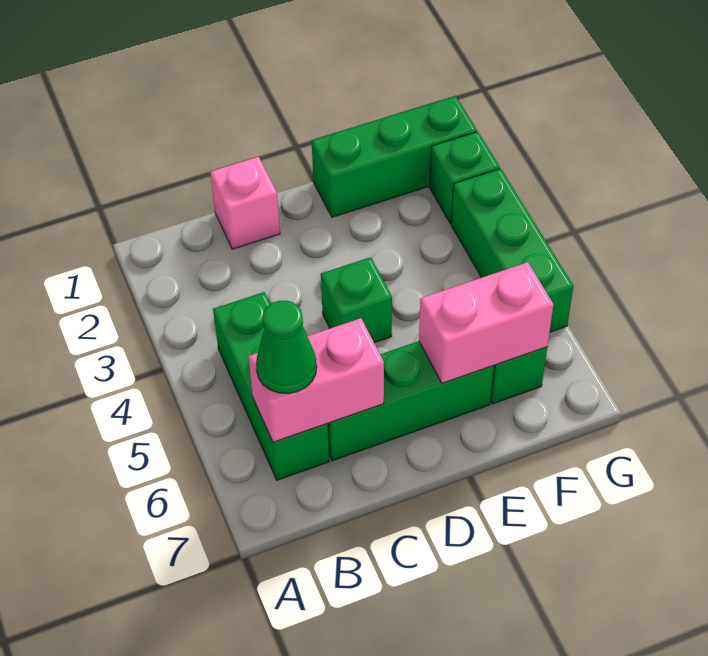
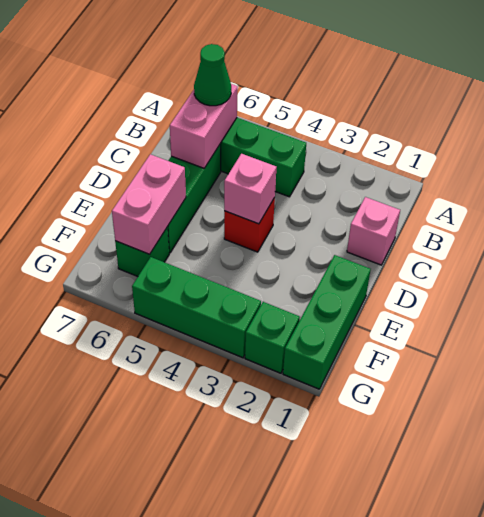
green brick D4 level 1 -> red brick D4 level 1
none -> pink brick D4 level 2

